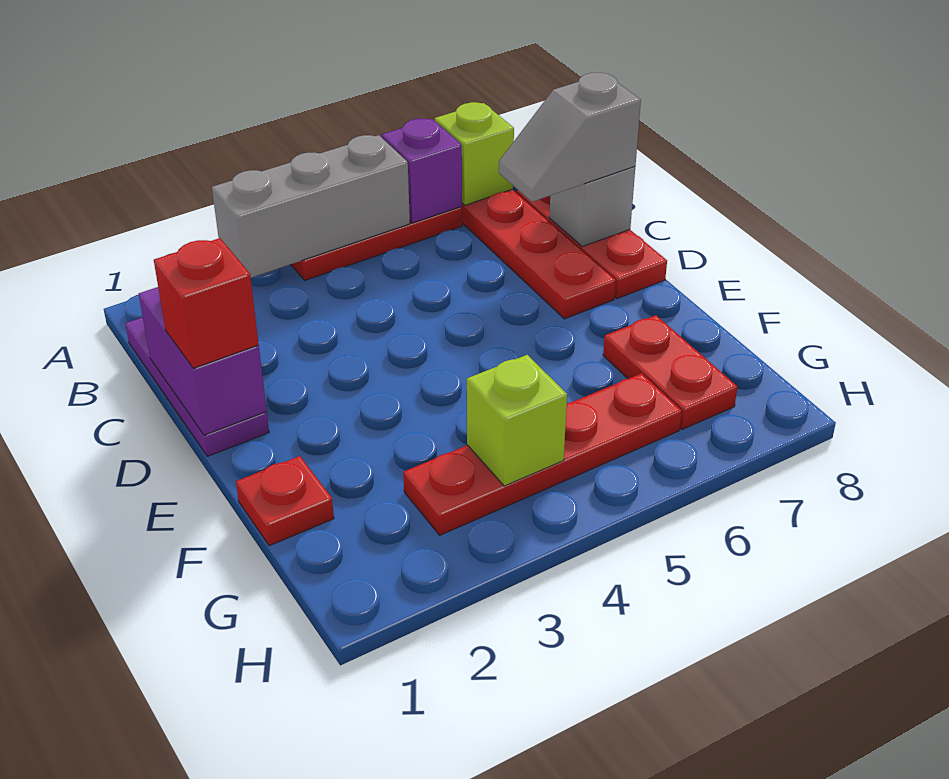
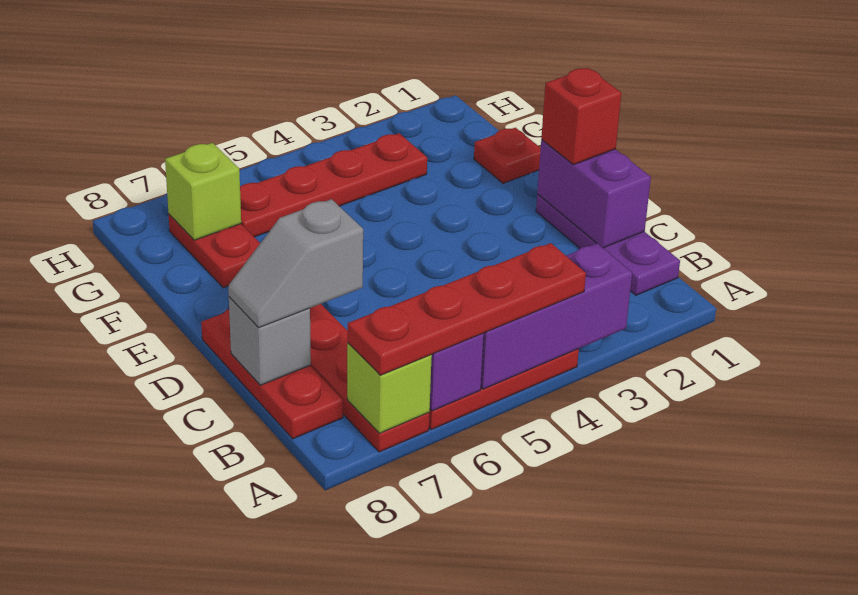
grey brick A3:A5 level 2 -> purple brick A3:A5 level 2
none -> red plate A4:A7 level 3
grey slope C7:C8 level 3 top 8 -> grey slope C7:C8 level 3 top 7
lime brick G4 level 2 -> lime brick G7 level 2

